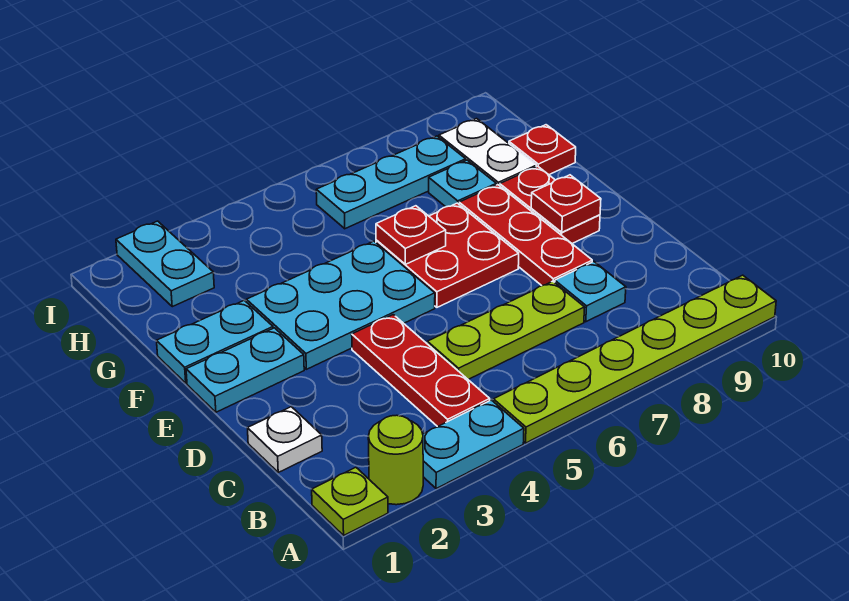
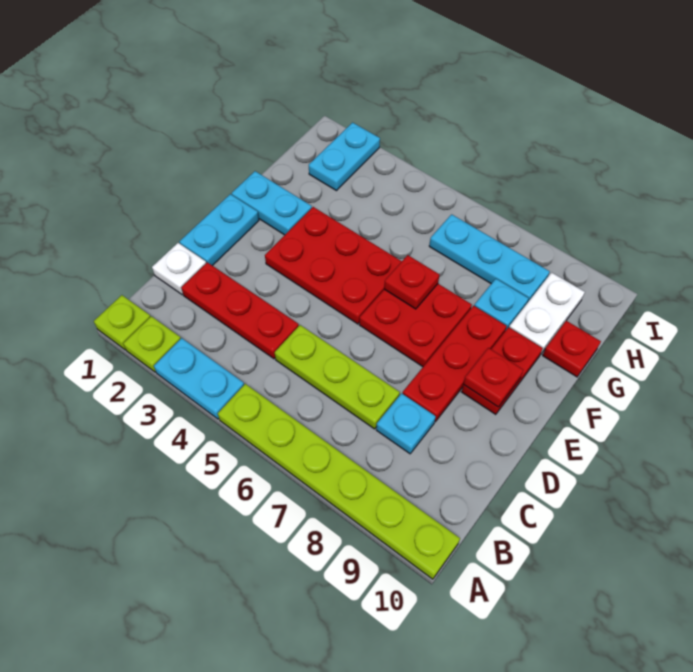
lime round brick A2 level 1 -> lime plate A2 level 1
red plate B4:D4 level 1 -> red plate C2:C4 level 1
cyan plate E1:E2 level 1 -> cyan plate D1:E1 level 1
cyan plate E3:F5 level 1 -> red plate E3:F5 level 1

